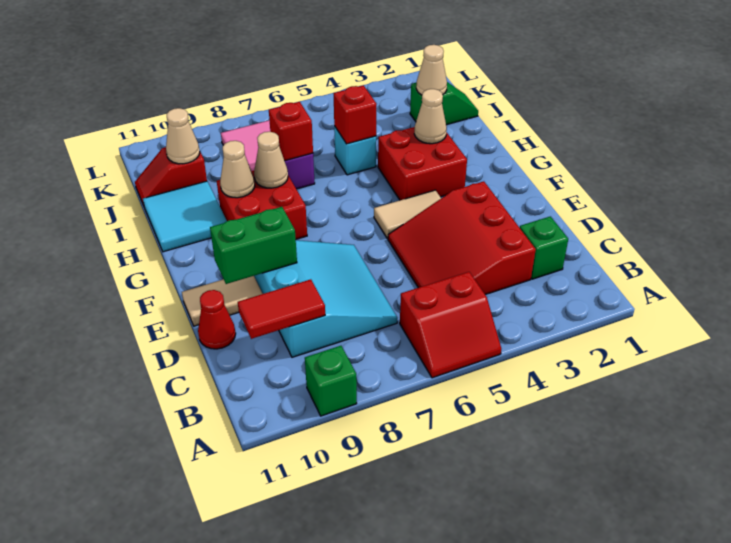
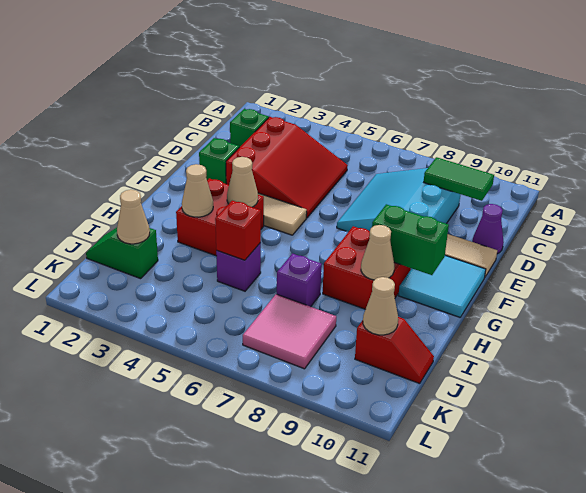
red slope A5:B6 level 1 top B -> none
green brick A9 level 1 -> green brick E2 level 1
red tile C9:C10 level 2 -> green tile C9:C10 level 2
red cone D11 level 1 -> purple cone D11 level 1
green brick E9:E10 level 2 -> green brick G9:G10 level 2
tan cone H8 level 2 -> tan cone G4 level 2
cyan tile H10:I11 level 1 -> cyan tile F10:G11 level 1
cyan brick I5 level 1 -> purple brick I5 level 1
red brick I7 level 2 -> none

